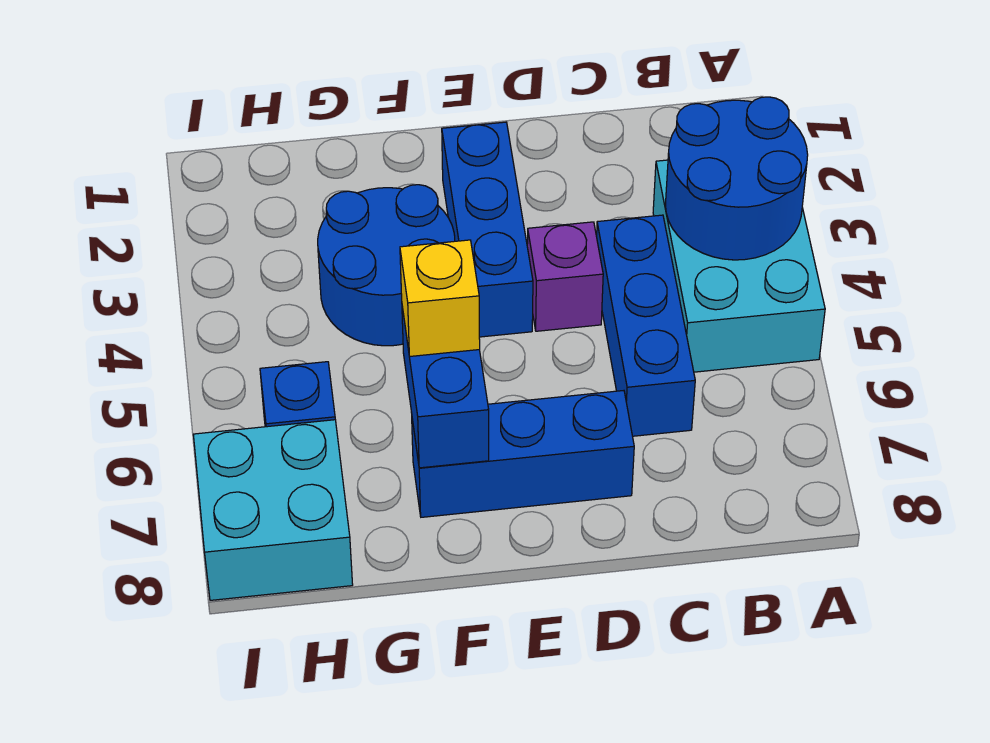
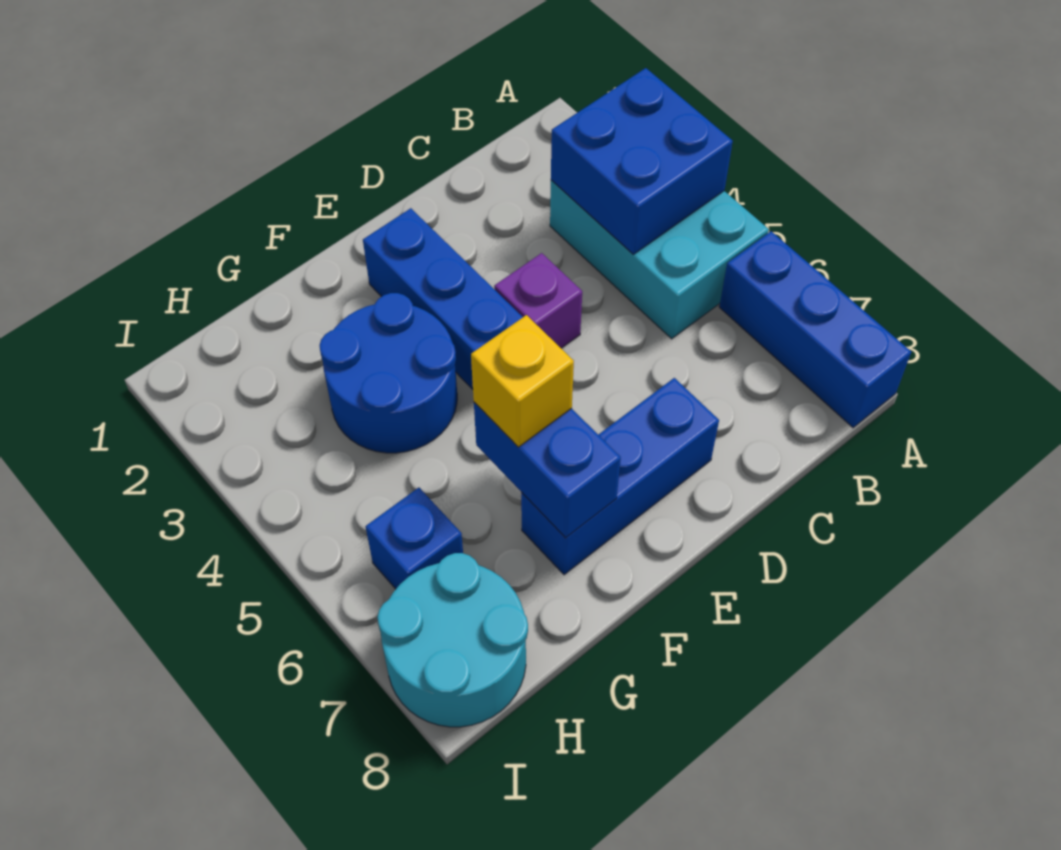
blue round brick A3:B4 level 2 -> blue brick A3:B4 level 2
blue brick C4:C6 level 1 -> blue brick A6:A8 level 1
cyan brick H7:I8 level 1 -> cyan round brick H7:I8 level 1

